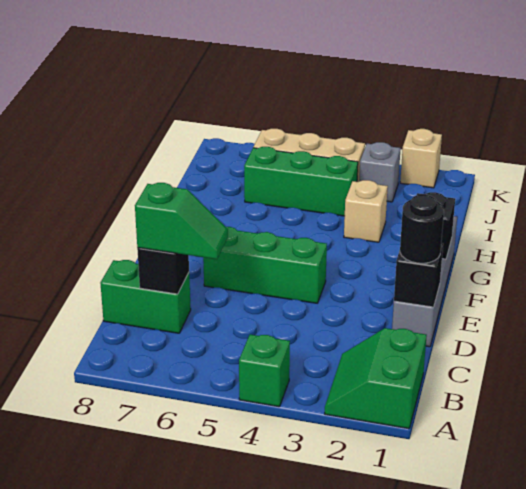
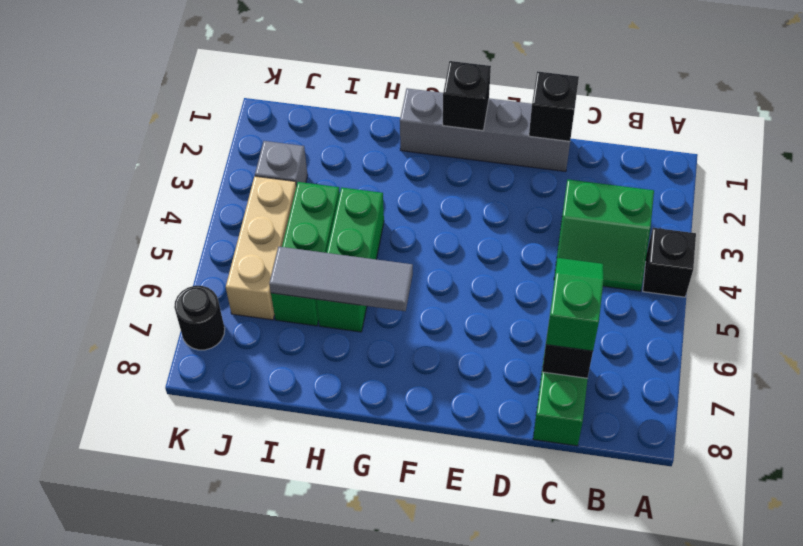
green slope A1:B2 level 1 top 1 -> green slope B3:C4 level 1 top 3
green brick A4 level 1 -> black brick A4 level 1
black round brick D1 level 3 -> black round brick K7 level 1
green brick E4:E6 level 1 -> green brick H4:H6 level 1
none -> grey tile G6:I6 level 2
tan brick H3 level 1 -> none
tan brick K2 level 1 -> none

